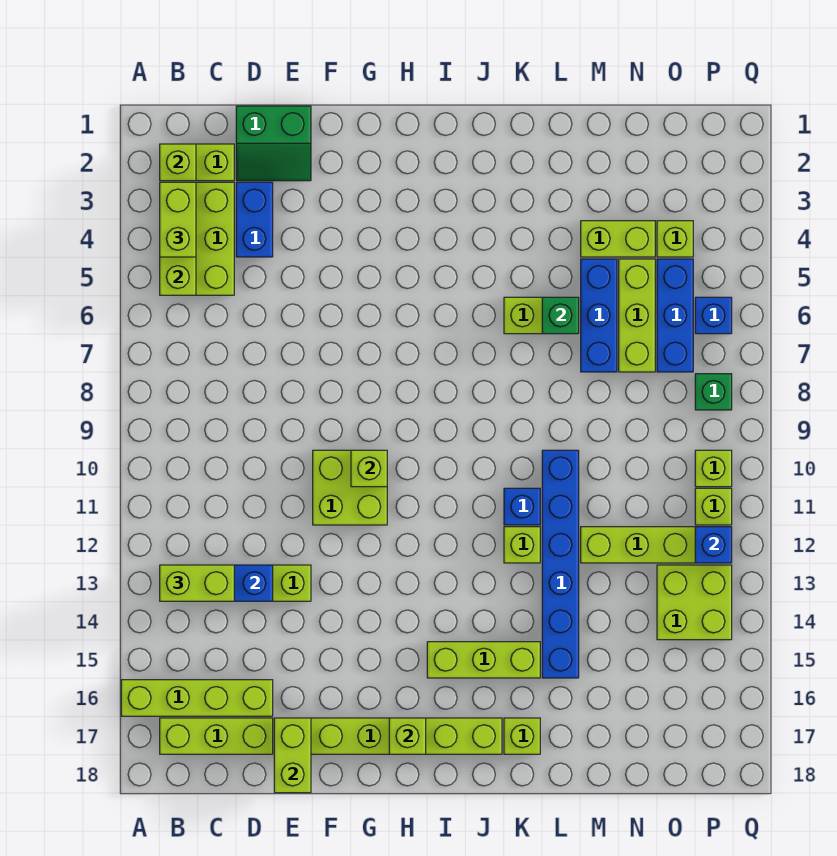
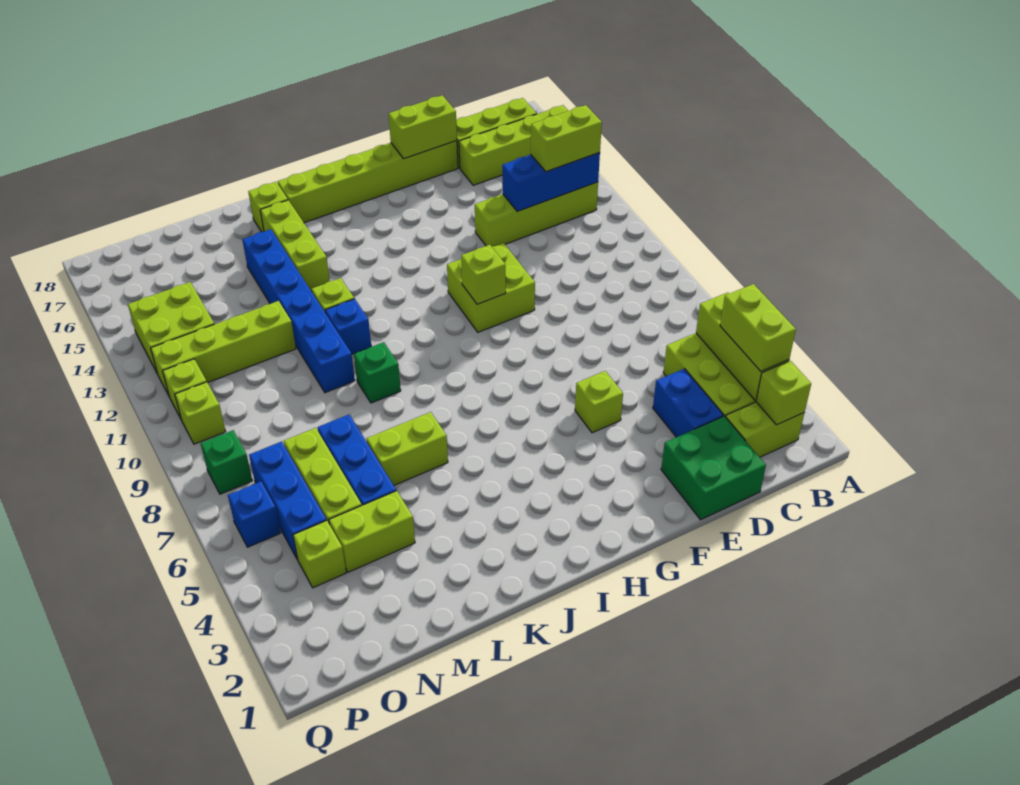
green slope D1:E2 level 1 top 1 -> green brick D1:E2 level 1
lime brick E17:E18 level 2 -> lime brick E17:F17 level 2
lime brick H17 level 2 -> lime brick F5 level 1
lime brick I15:K15 level 1 -> lime brick K14:K16 level 1
green brick L6 level 2 -> green brick K9 level 1
blue brick P12 level 2 -> none

